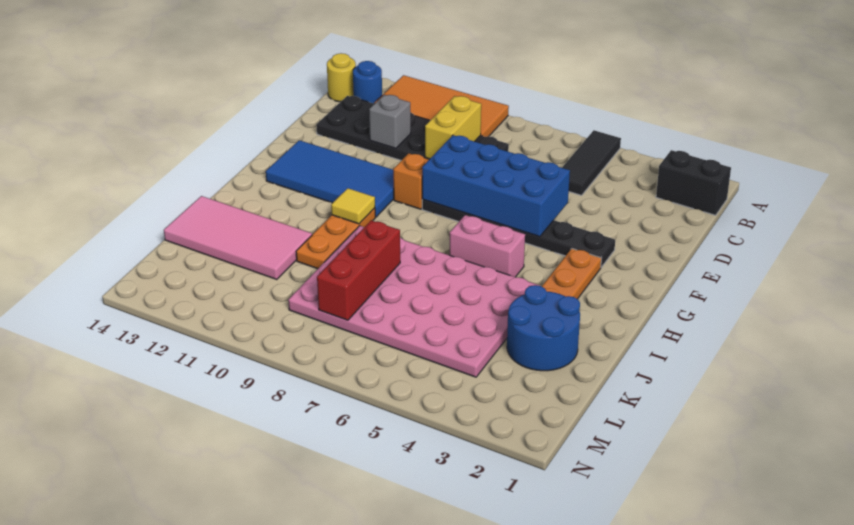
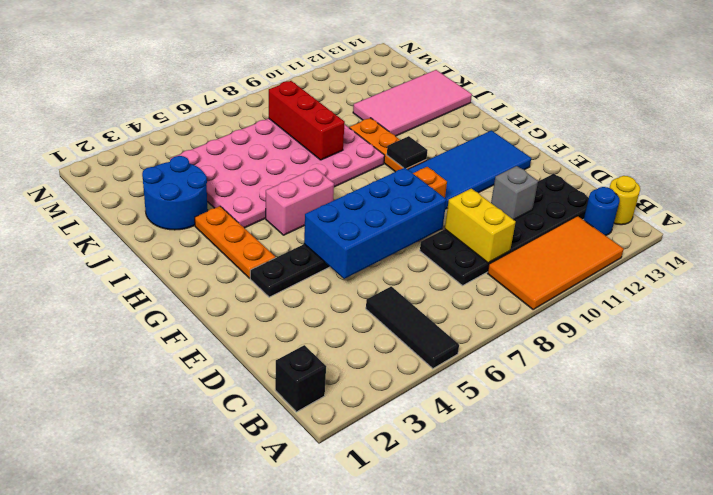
black brick B1:B2 level 1 -> black brick B1 level 1
yellow tile H10 level 2 -> black tile H10 level 2

